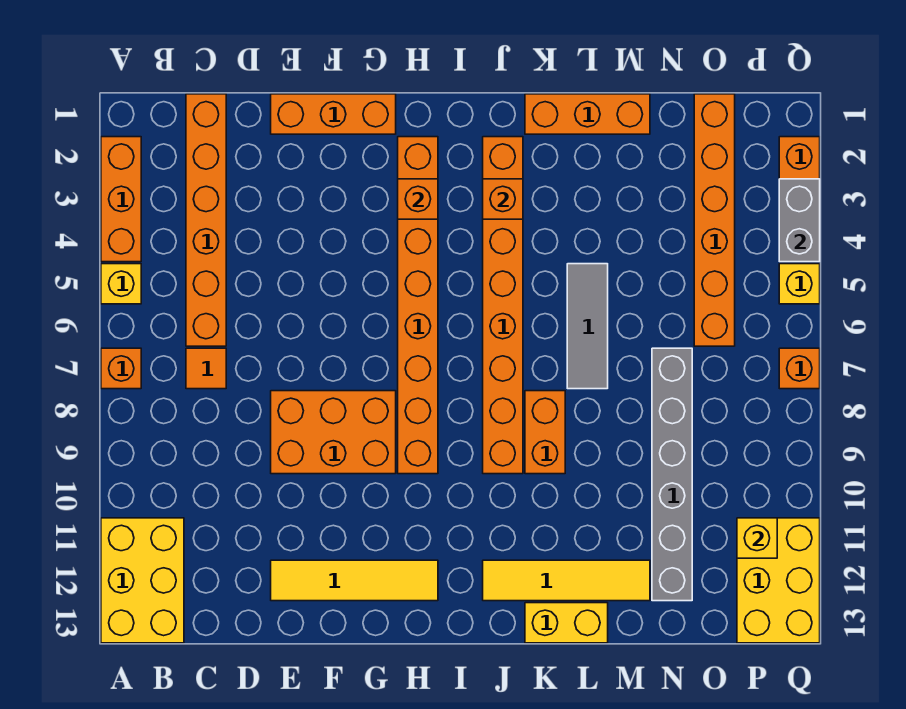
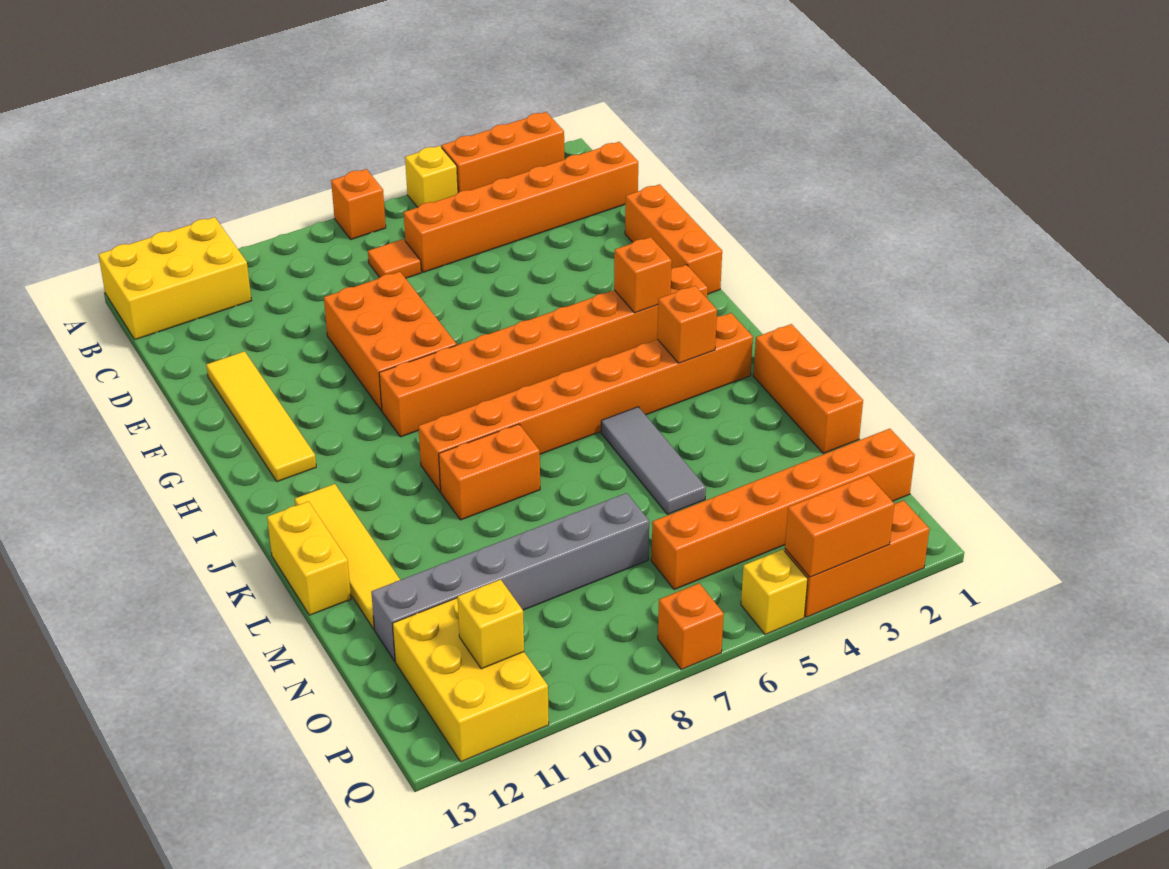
grey tile L5:L7 level 1 -> grey tile K5:M5 level 1
yellow brick P11:Q13 level 1 -> yellow brick O11:Q12 level 1
grey brick Q3:Q4 level 2 -> orange brick Q3:Q4 level 2

